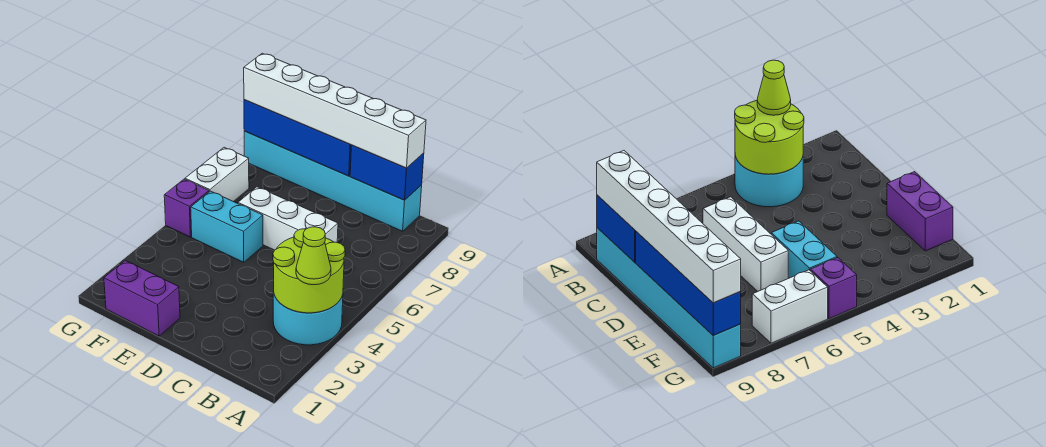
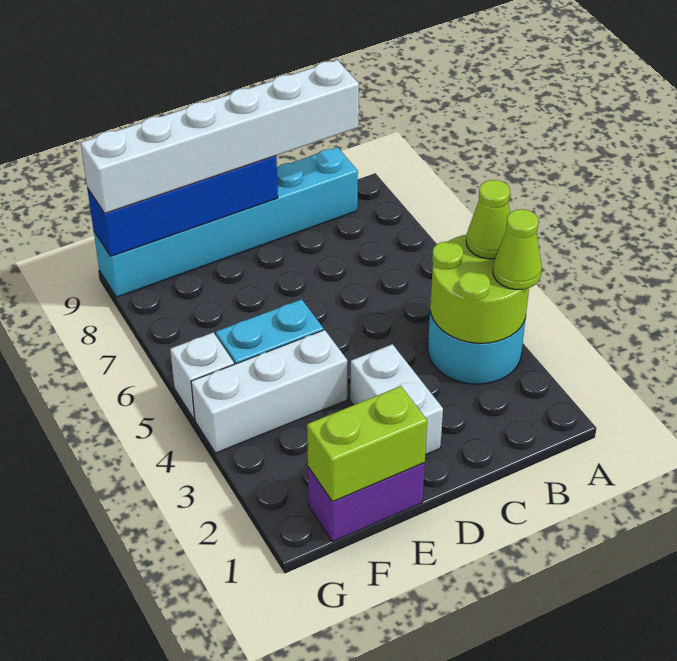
none -> lime cone A4 level 3
blue brick B9:C9 level 2 -> none
white brick C6:E6 level 1 -> white brick E4:G4 level 1
none -> lime brick E1:F1 level 2
purple brick G5 level 1 -> white brick G5 level 1
white brick G6:G7 level 1 -> white brick D2:D3 level 1

